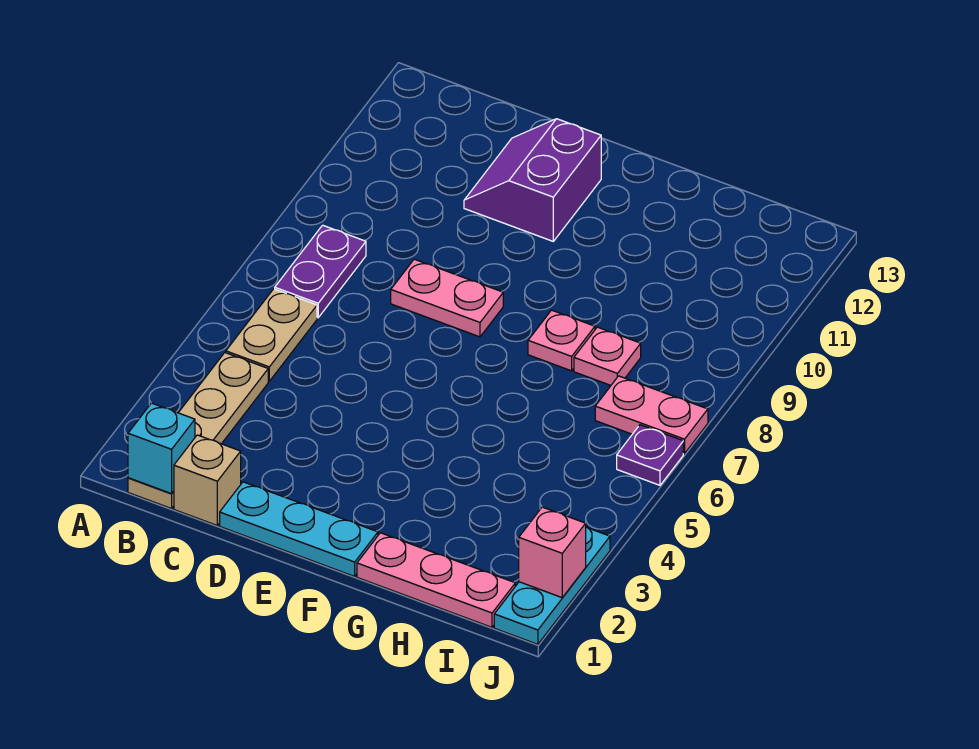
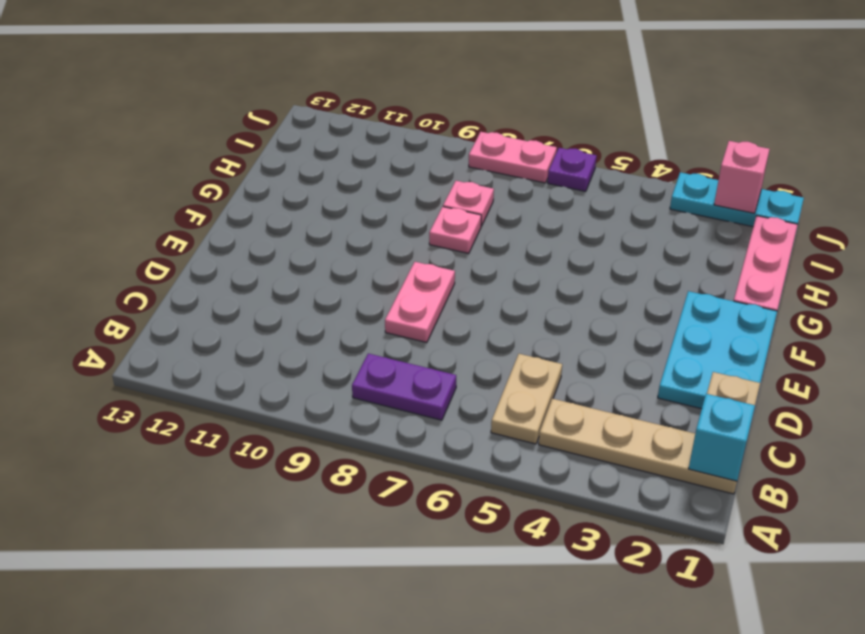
tan plate B5:B6 level 1 -> tan plate B5:C5 level 1
cyan plate D1:F1 level 1 -> cyan plate D1:F2 level 1
purple slope D11:E12 level 1 top E -> none
pink plate I7:J7 level 1 -> pink plate J7:J8 level 1

